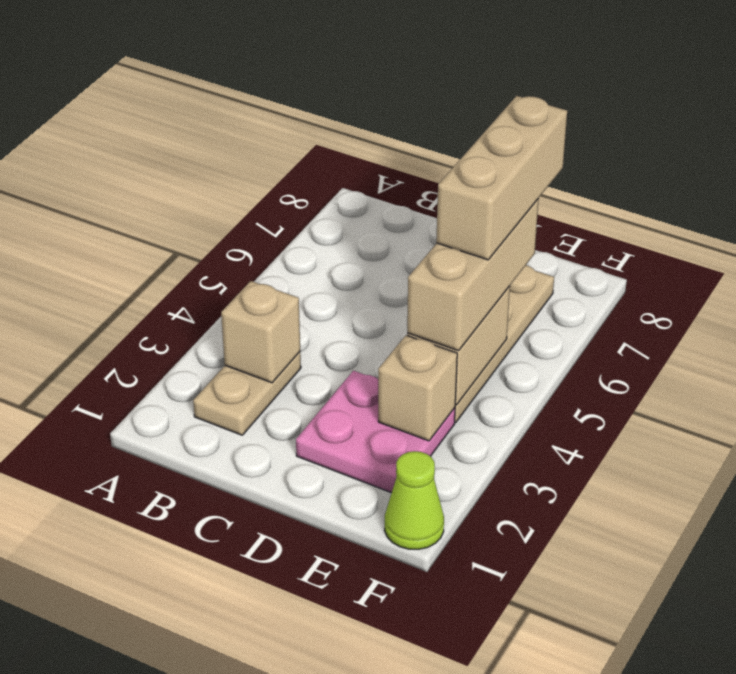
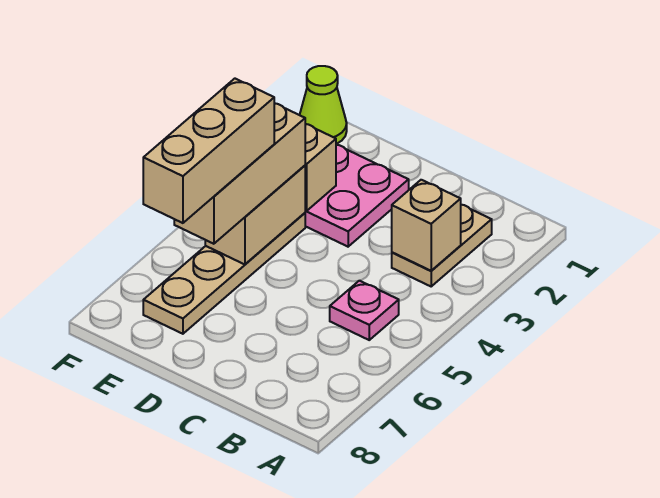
none -> pink plate B5 level 1

